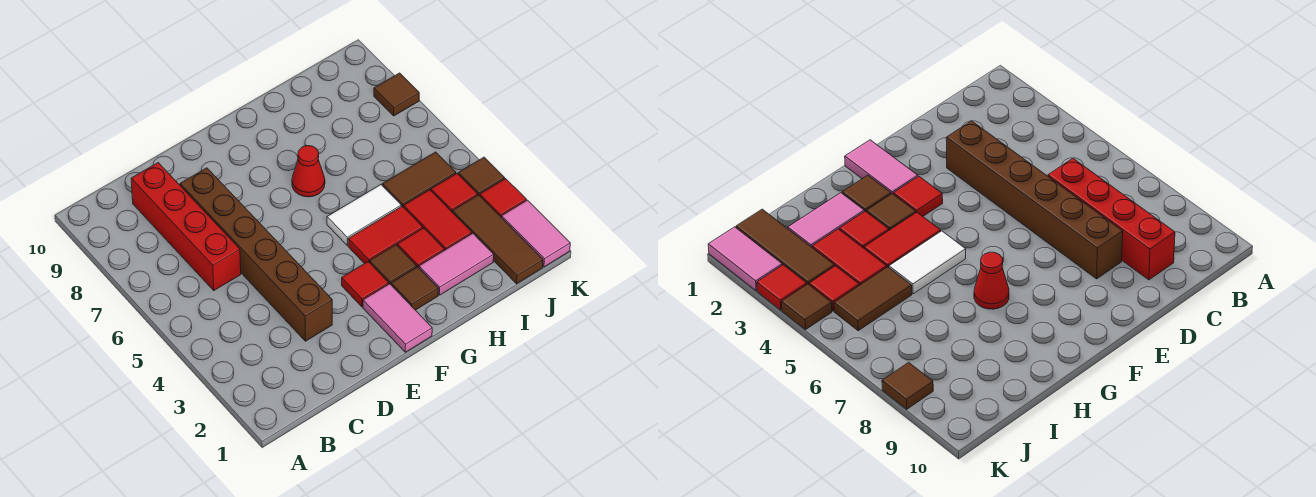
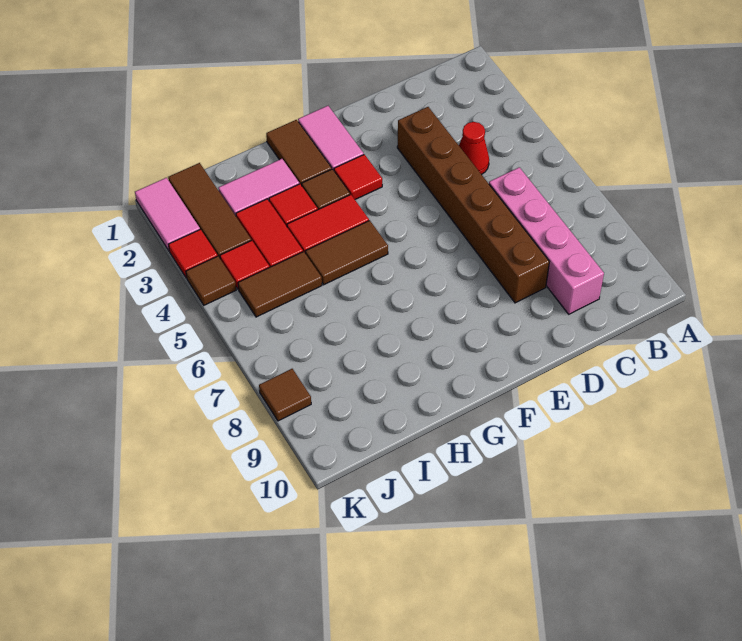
red brick C6:C9 level 1 -> pink brick C6:C9 level 1
brown tile G2 level 1 -> brown tile G1:G2 level 1
white tile G5:H5 level 1 -> brown tile G5:H5 level 1
red cone G7 level 1 -> red cone C4 level 1

